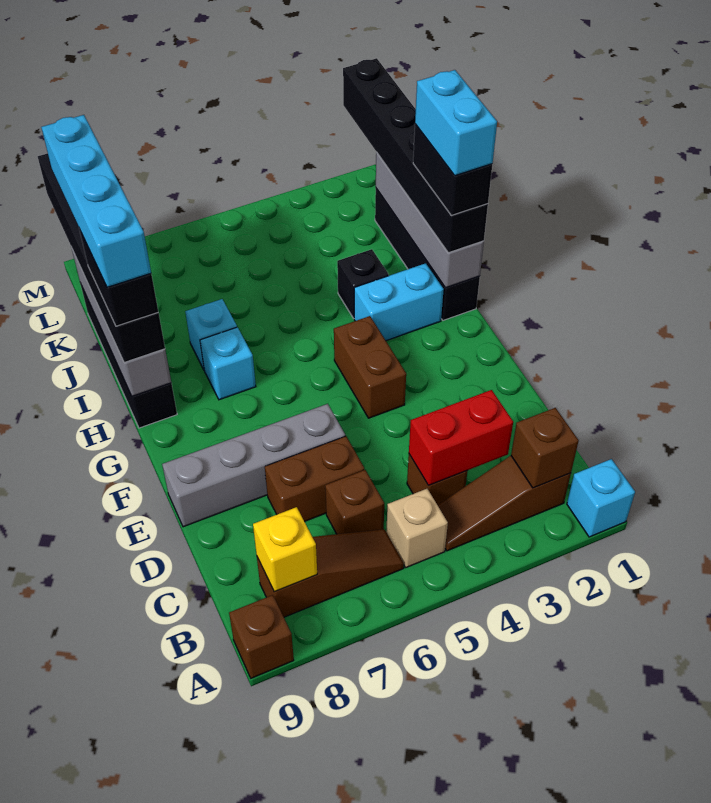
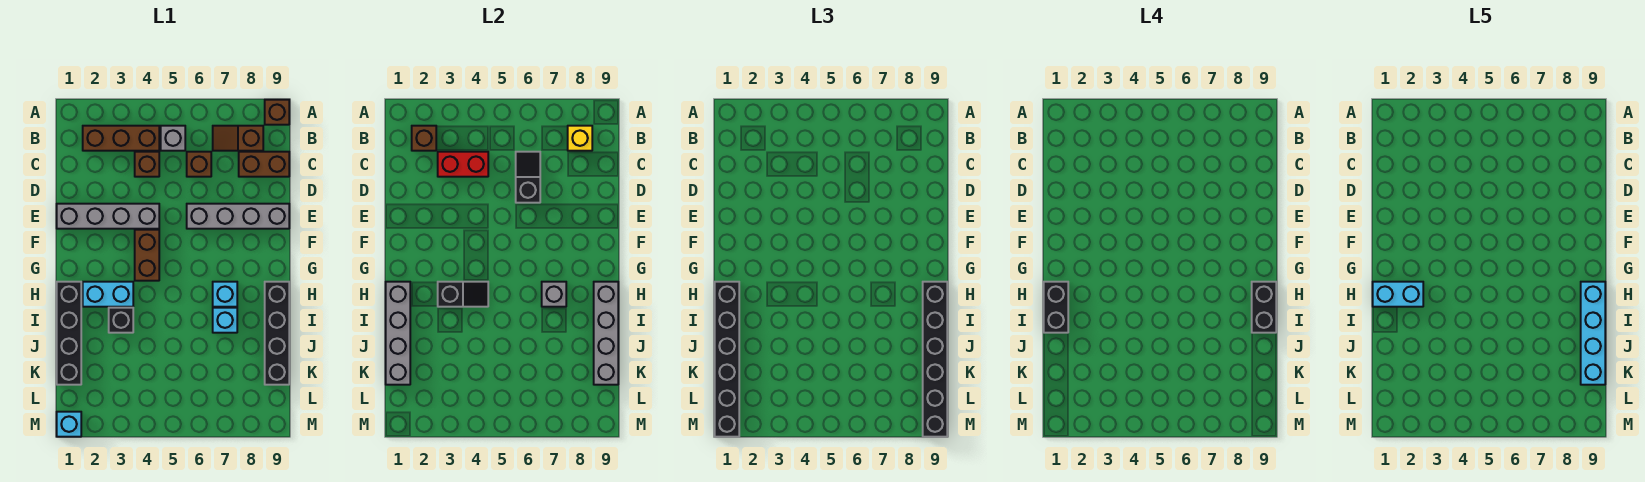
cyan brick A1 level 1 -> cyan brick M1 level 1
brown slope B2:B4 level 1 top 2 -> brown brick B2:B4 level 1
tan brick B5 level 1 -> grey brick B5 level 1
brown slope B6:B8 level 1 top 8 -> brown slope B7:B8 level 1 top 8
none -> black slope C6:D6 level 2 top D
brown brick D6:D7 level 1 -> brown brick C8:C9 level 1
none -> grey brick E1:E4 level 1
cyan brick H1:I1 level 5 -> cyan brick H1:H2 level 5
none -> black slope H3:H4 level 2 top 3
none -> grey brick H7 level 2

